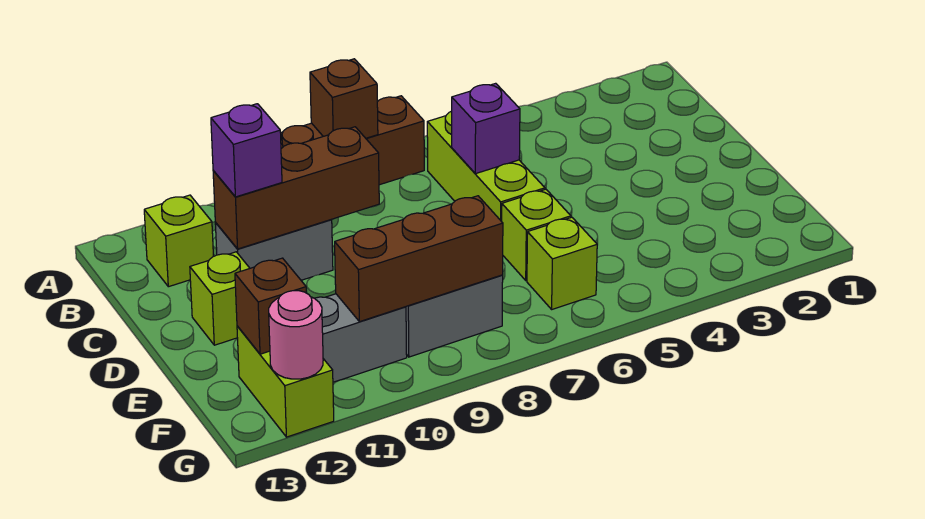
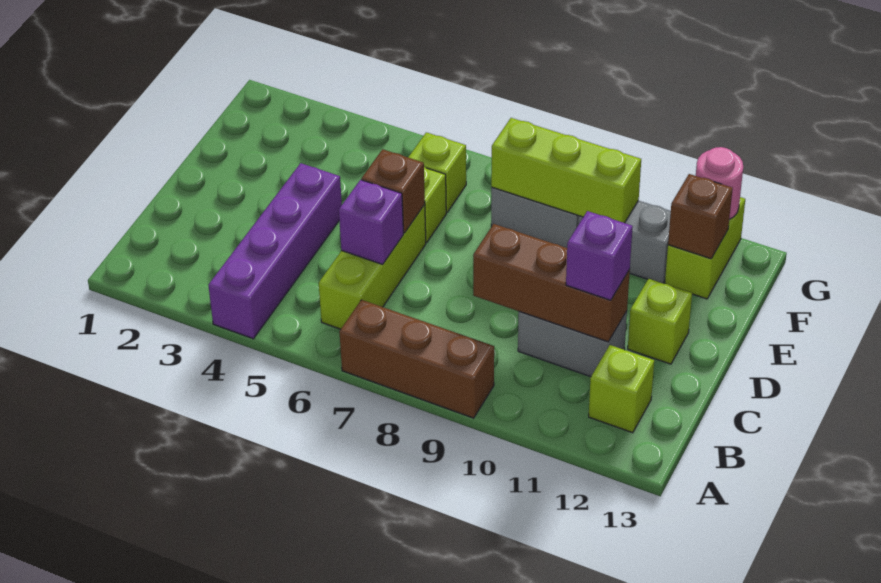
none -> purple brick A4:D4 level 1
brown brick A8 level 2 -> brown brick D6 level 2
brown brick F8:F10 level 2 -> lime brick F8:F10 level 2

